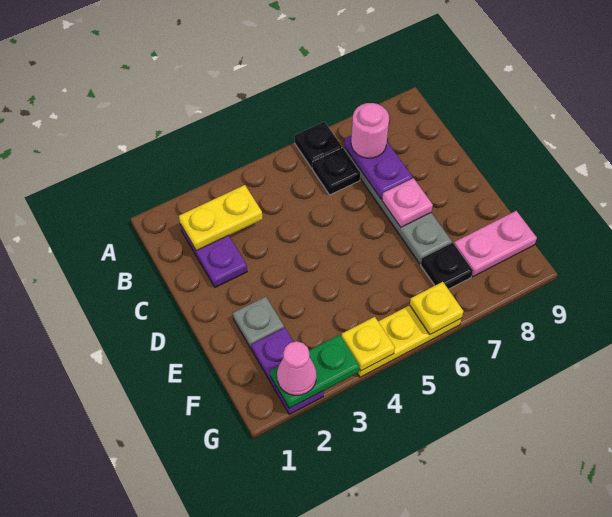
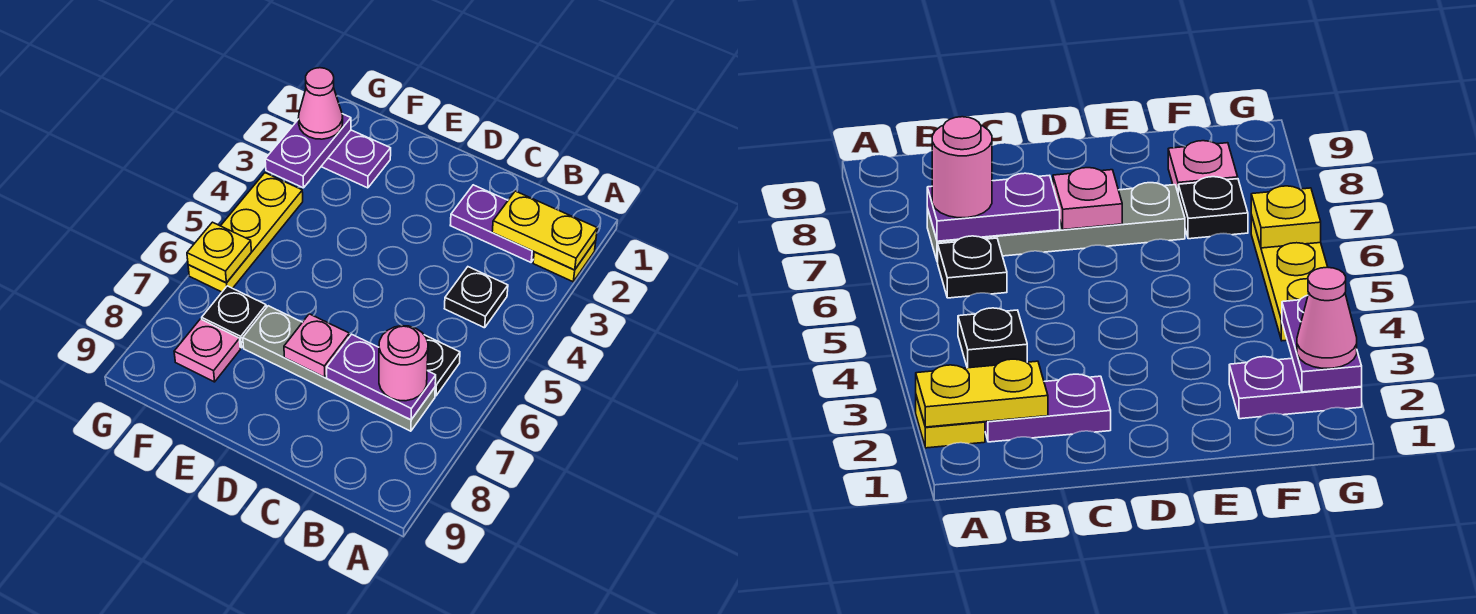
black plate A6 level 1 -> black plate B4 level 1
yellow plate B2:B3 level 2 -> yellow plate A2:B2 level 2
grey plate E2 level 1 -> none
pink plate F8:F9 level 1 -> pink plate F8 level 1
green plate G2:G3 level 2 -> purple plate G2:G3 level 2
yellow plate G4 level 2 -> yellow plate A2 level 1

